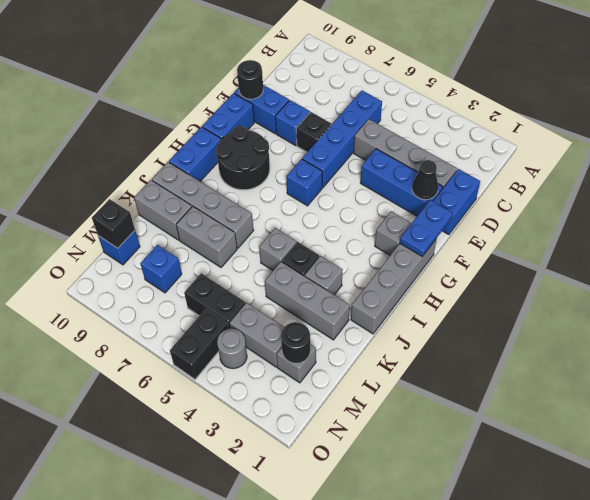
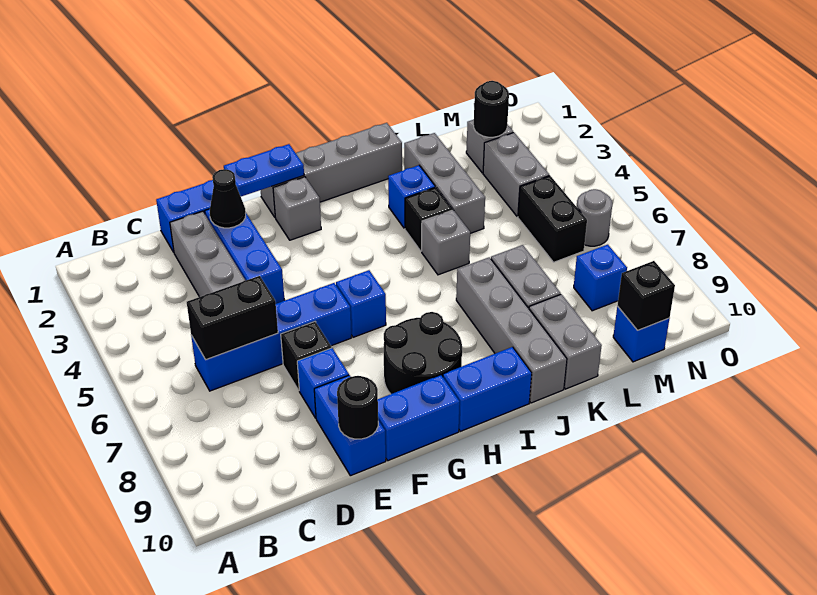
grey brick J3 level 1 -> blue brick J3 level 1
grey round brick N4 level 1 -> grey round brick N6 level 1
black brick N5:O5 level 1 -> black brick C6:D6 level 2

